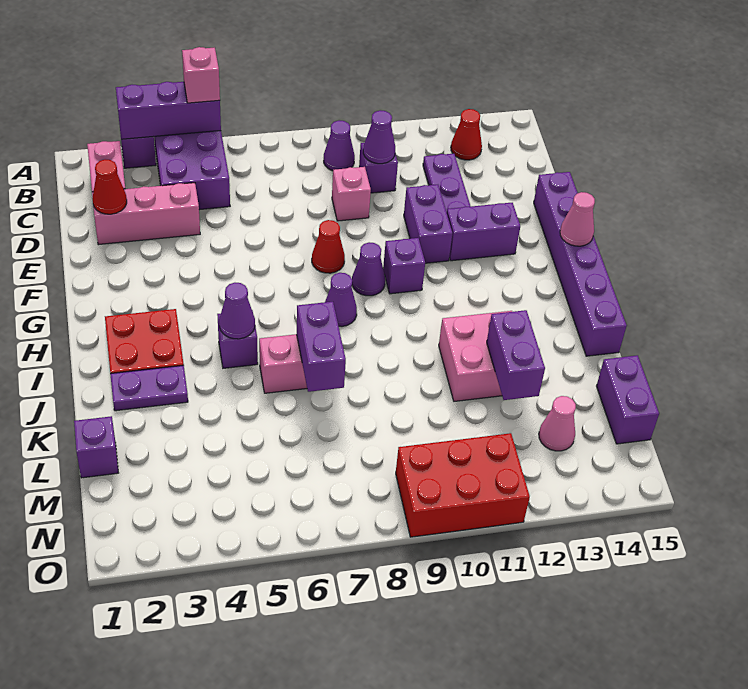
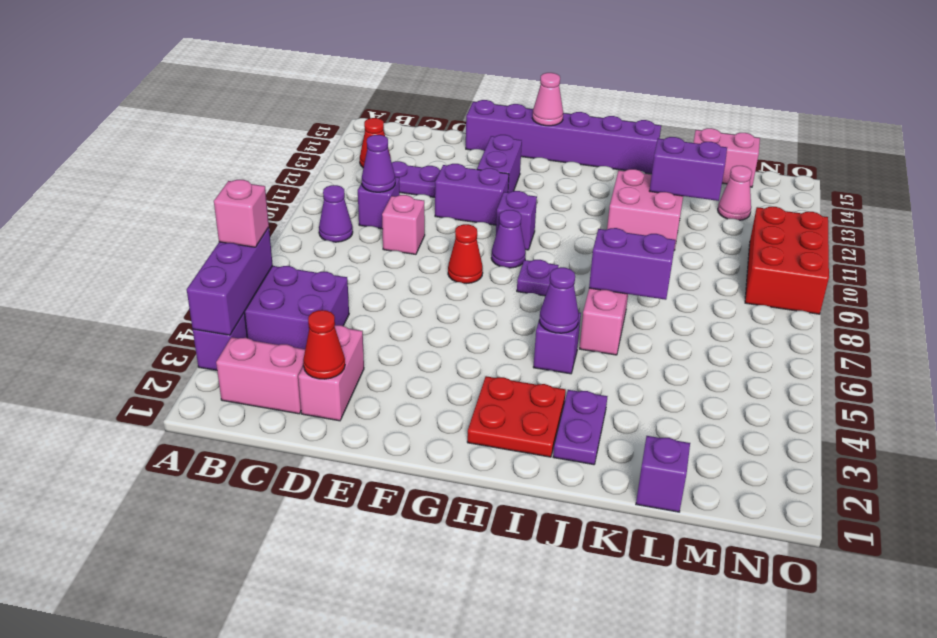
pink brick D2:D4 level 1 -> pink brick D2:D3 level 1
purple cone H8 level 1 -> purple plate H8 level 1
purple brick L15:M15 level 1 -> pink brick L15:M15 level 1

